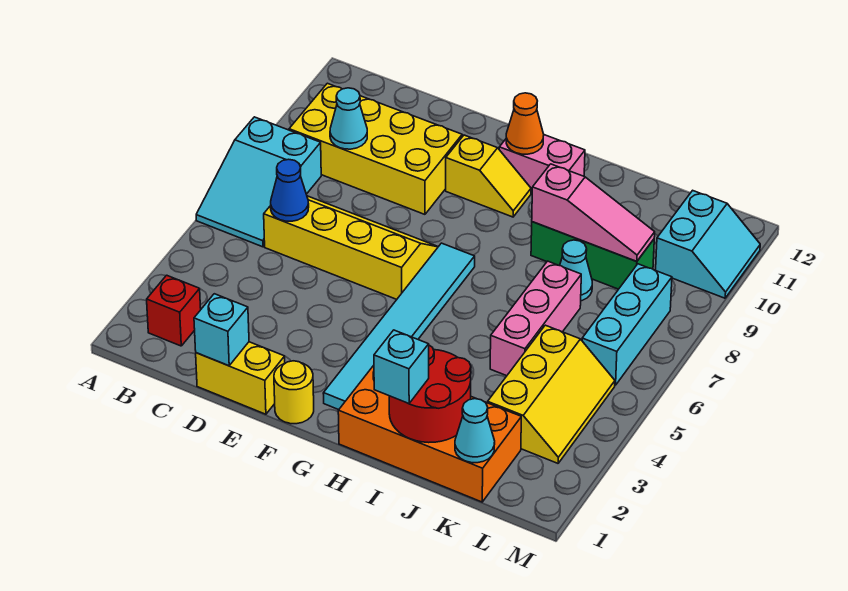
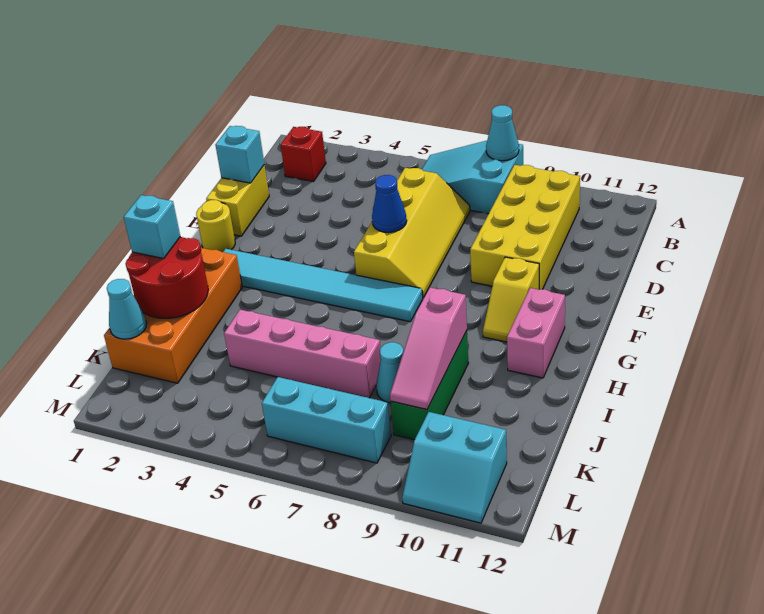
blue cone C6 level 2 -> blue cone E6 level 2
cyan cone C9 level 2 -> cyan cone A8 level 2
orange cone G11 level 2 -> none
pink brick J5:J7 level 1 -> pink brick J4:J7 level 1
yellow slope K3:L5 level 1 top K -> none

